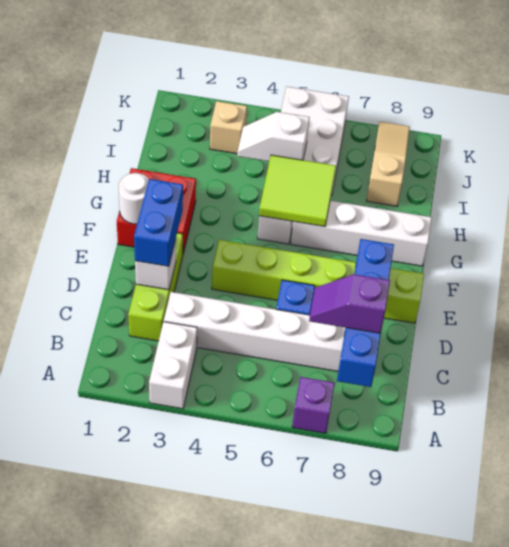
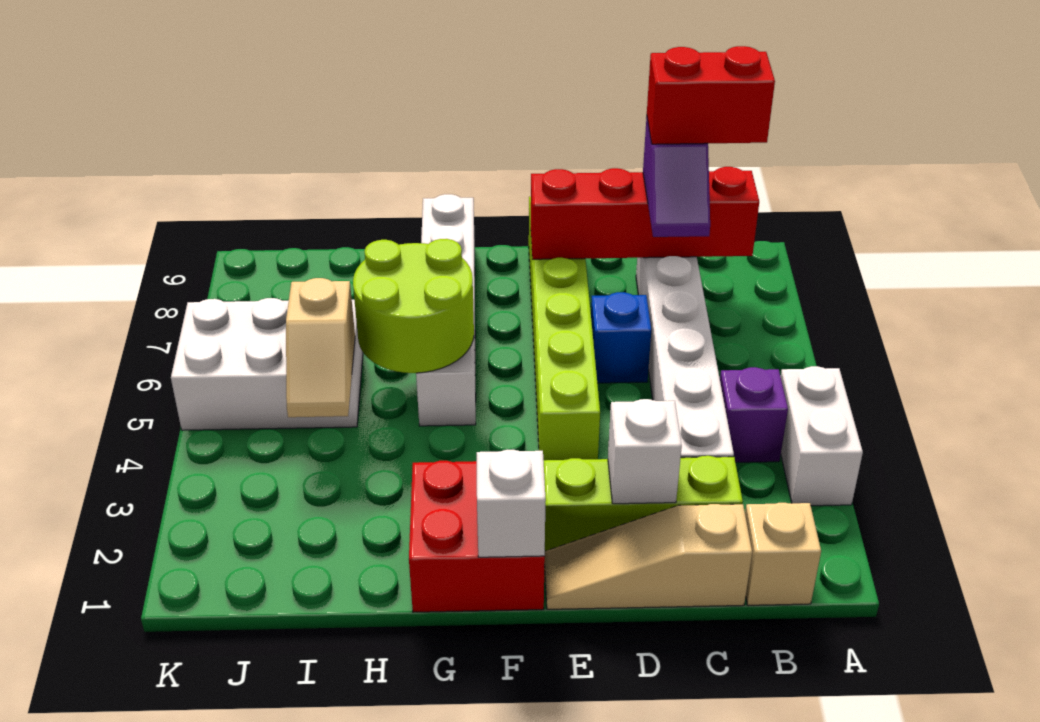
white brick A3:B3 level 1 -> white brick A3:A4 level 1
purple brick A7 level 1 -> purple brick B4 level 1
blue brick B8:E8 level 2 -> red brick B8:E8 level 2
none -> red brick B8:C8 level 4
blue brick D2:E2 level 3 -> none
white round brick F1 level 2 -> white brick F1 level 2
lime tile G5:H6 level 2 -> lime round brick G5:H6 level 2
white slope I4:I5 level 2 top 5 -> tan slope I4:I5 level 2 top 5
tan slope I8:K8 level 1 top I -> tan slope C1:E1 level 1 top C
tan brick J3 level 1 -> tan brick B1 level 1

